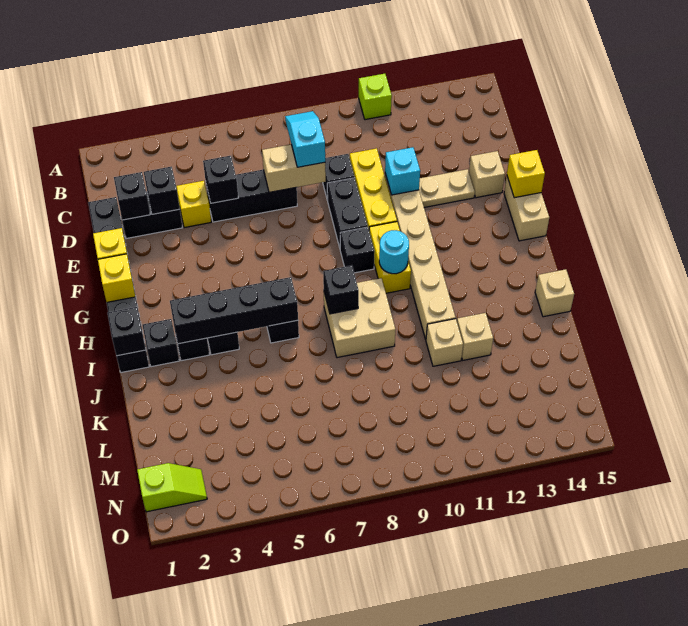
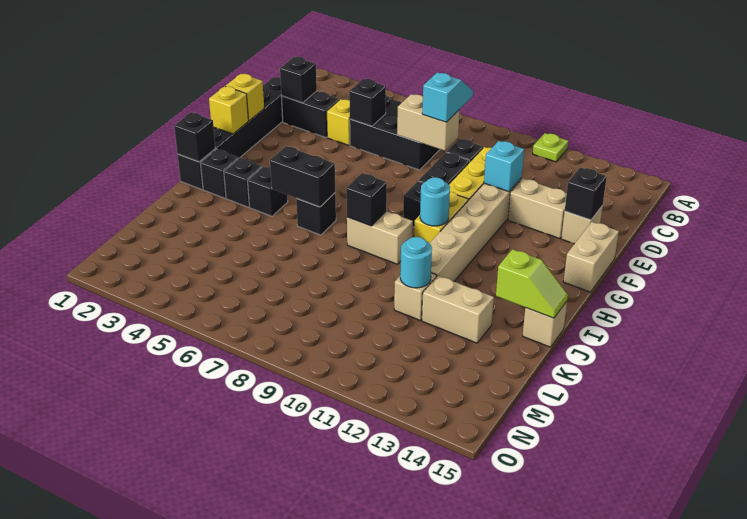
lime brick A11 level 1 -> lime plate A11 level 1
black brick D3 level 2 -> black brick E14 level 2
black brick D5:D7 level 1 -> black brick C5:D7 level 1
tan plate E12:E13 level 1 -> tan brick E12:E13 level 1
yellow brick F15 level 2 -> none
black brick I3:I6 level 2 -> black brick I5:I6 level 2
tan brick I8:J9 level 1 -> tan brick I8:I9 level 1
none -> cyan round brick K11 level 2
tan brick K12 level 1 -> tan brick K12:K13 level 1
lime slope N1:N2 level 1 top 1 -> lime slope J14:J15 level 2 top 14

